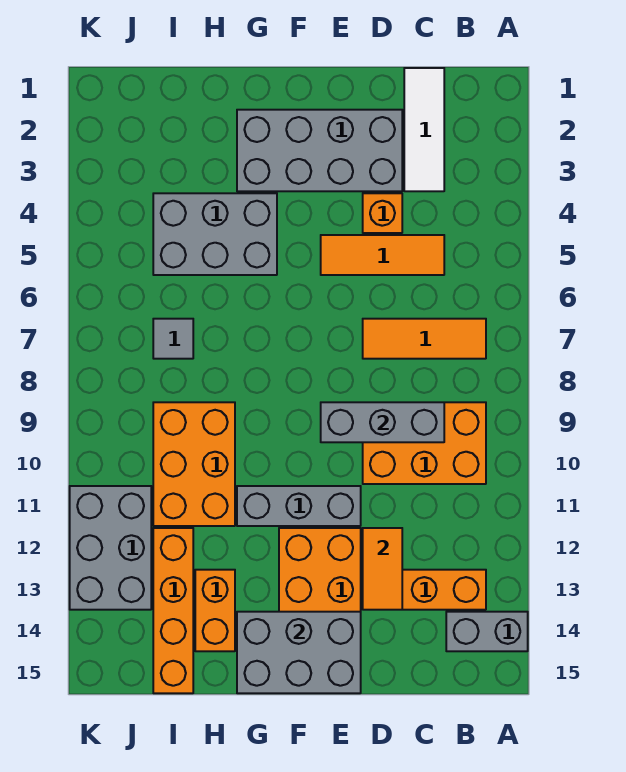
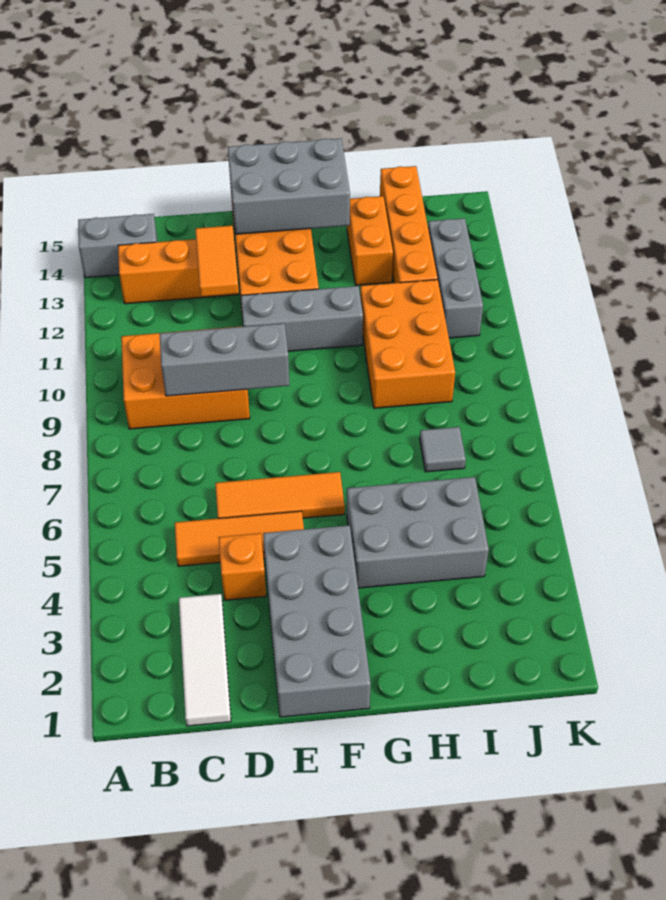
orange tile B7:D7 level 1 -> orange tile D6:F6 level 1
grey brick D2:G3 level 1 -> grey brick E1:F4 level 1
grey brick J11:K13 level 1 -> grey brick J11:J13 level 1

